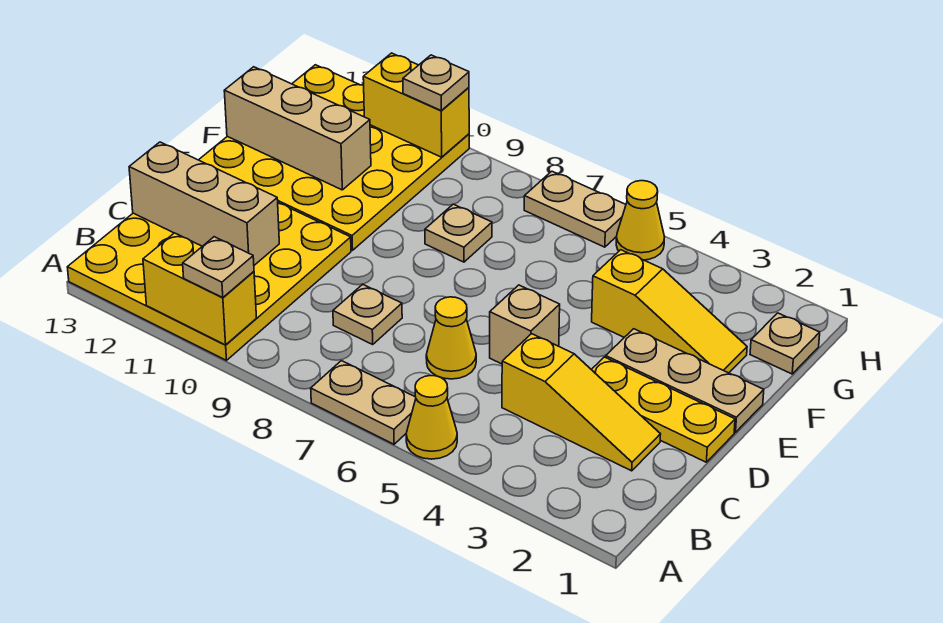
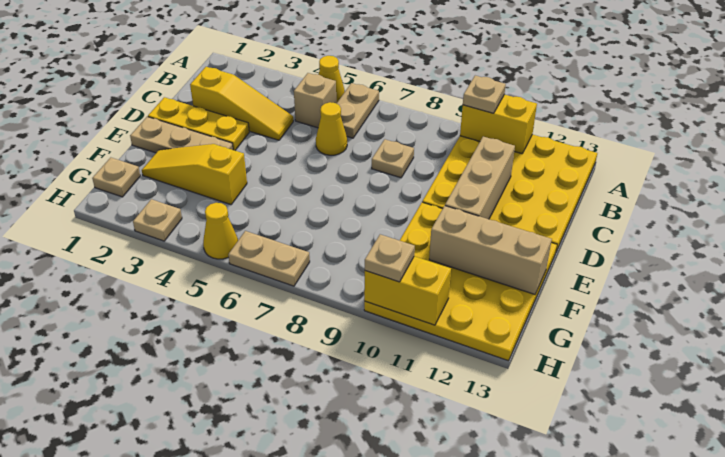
tan plate A6:A7 level 1 -> tan plate A6:B6 level 1
yellow slope C2:C4 level 1 top 4 -> yellow slope C2:C4 level 1 top 2
tan brick C11:C13 level 2 -> tan brick C11:E11 level 2
tan brick D5 level 1 -> tan brick B5 level 1
tan plate F8 level 1 -> tan plate H3 level 1

